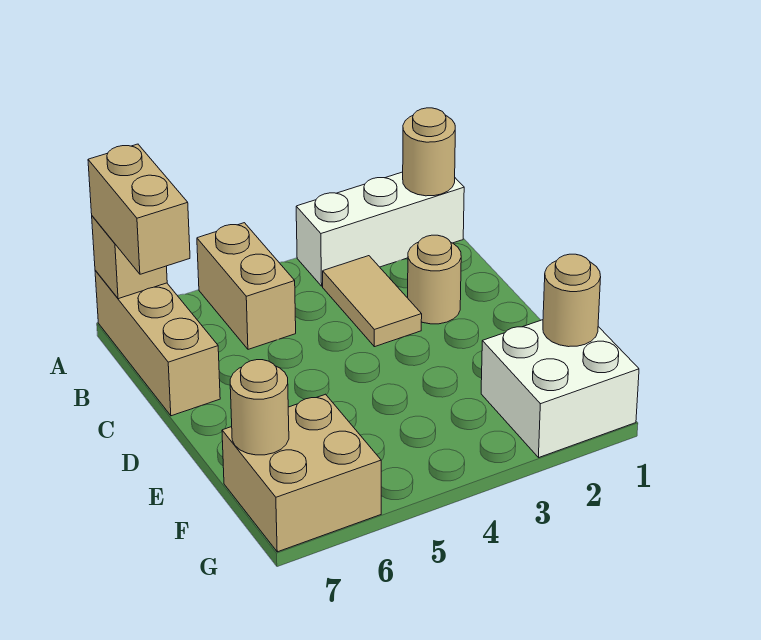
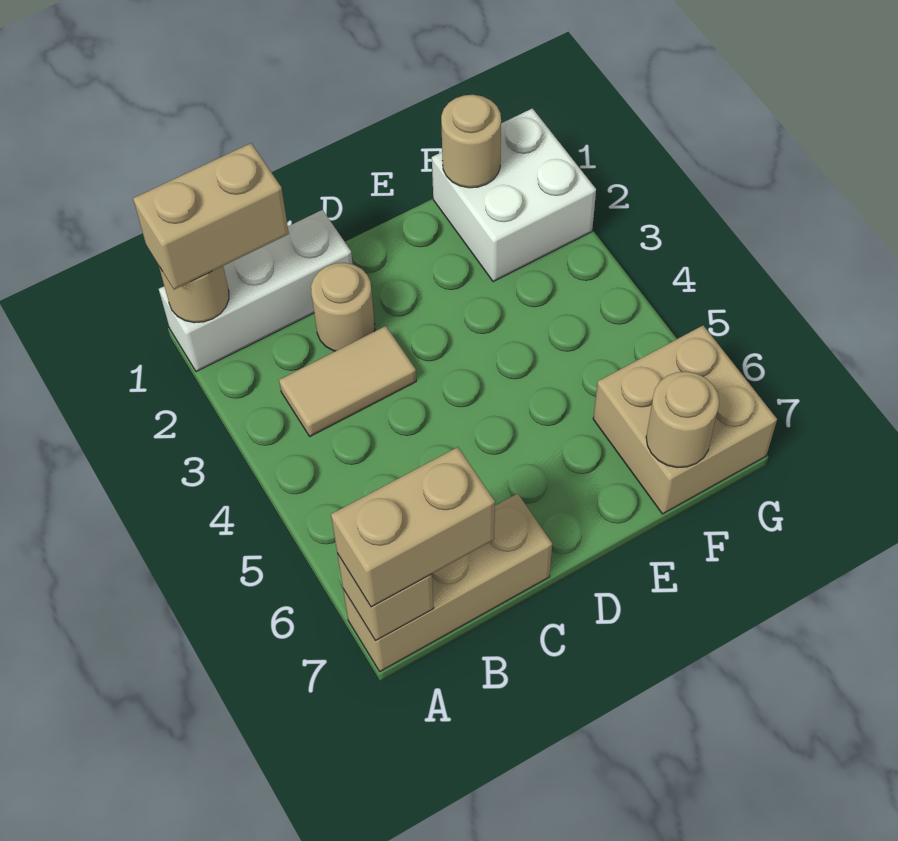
white brick A1:A3 level 1 -> white brick A1:C1 level 1
tan brick A5:B5 level 1 -> tan brick A1:B1 level 3

